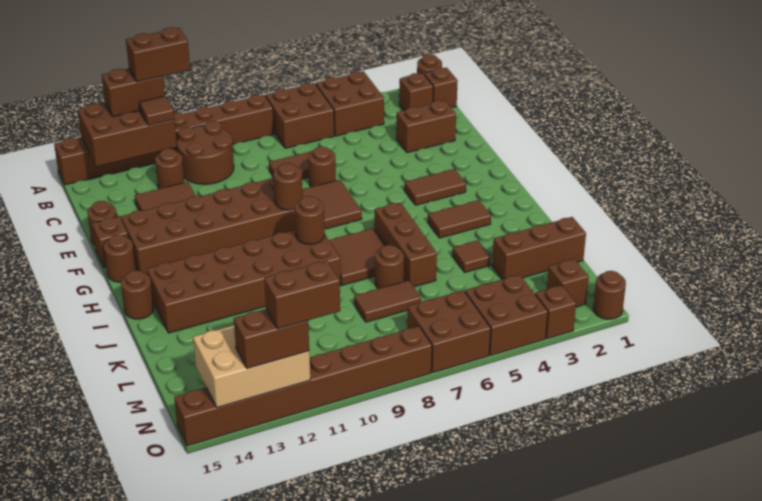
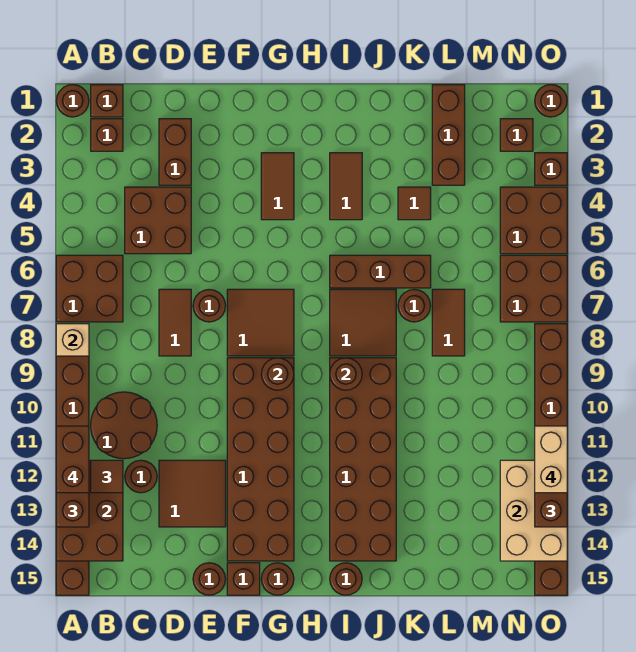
brown brick A4:B5 level 1 -> brown brick C4:D5 level 1
none -> tan brick A8 level 2
brown brick O11:O12 level 4 -> tan brick O11:O12 level 4

